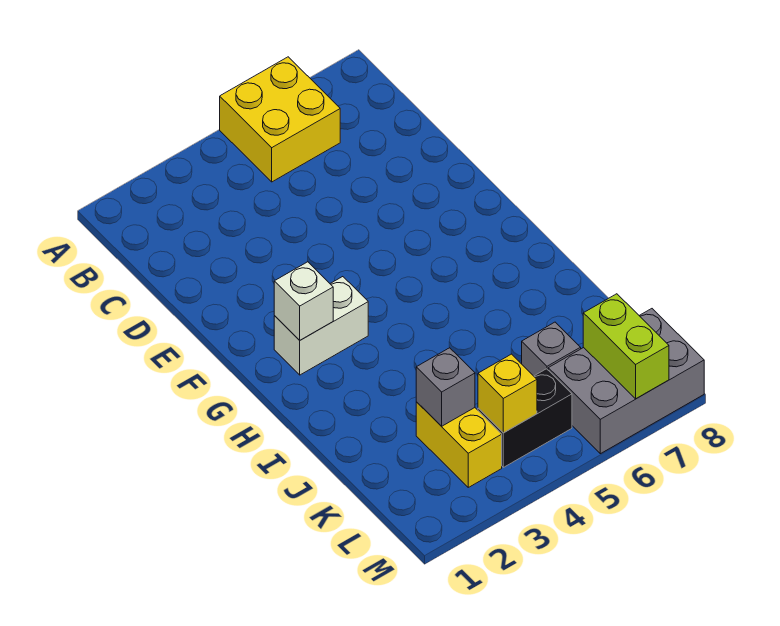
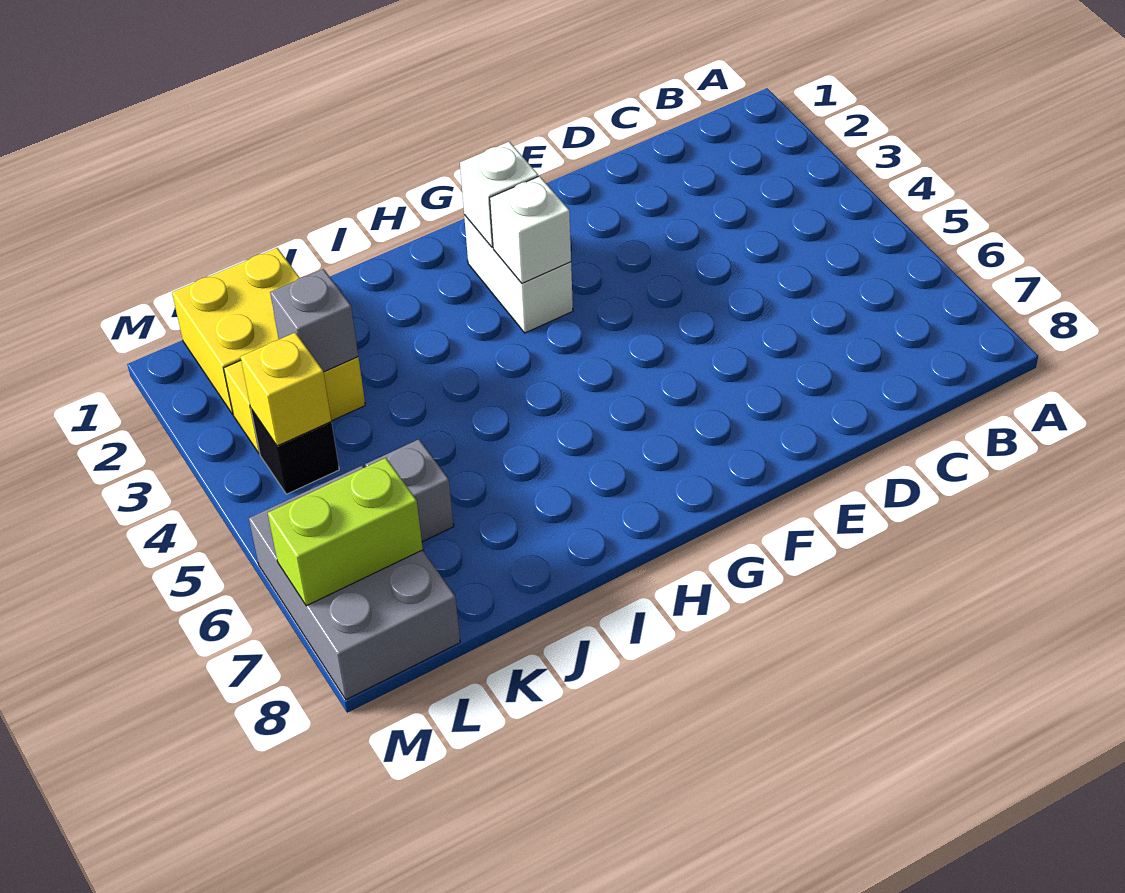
yellow brick A5:B6 level 1 -> yellow brick K1:L2 level 1
none -> white brick G3 level 2
black brick L4:L5 level 1 -> black brick L4 level 1

